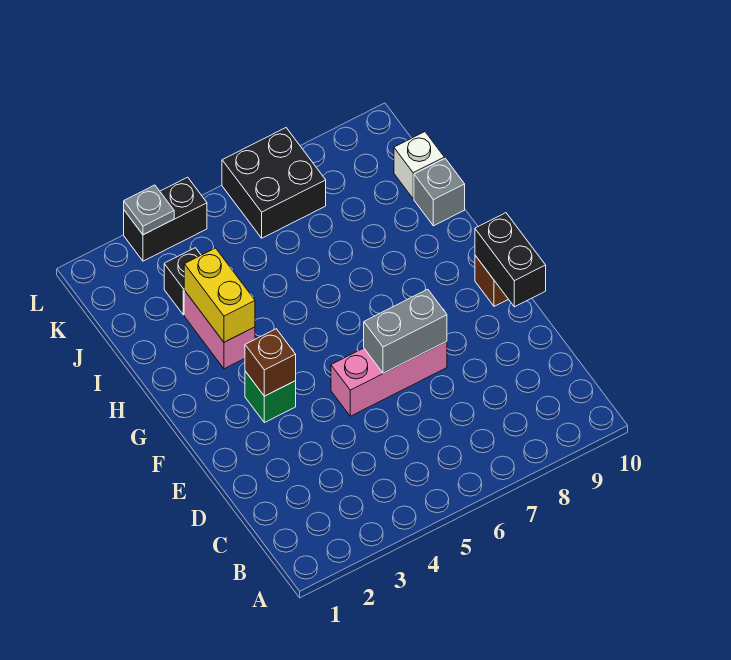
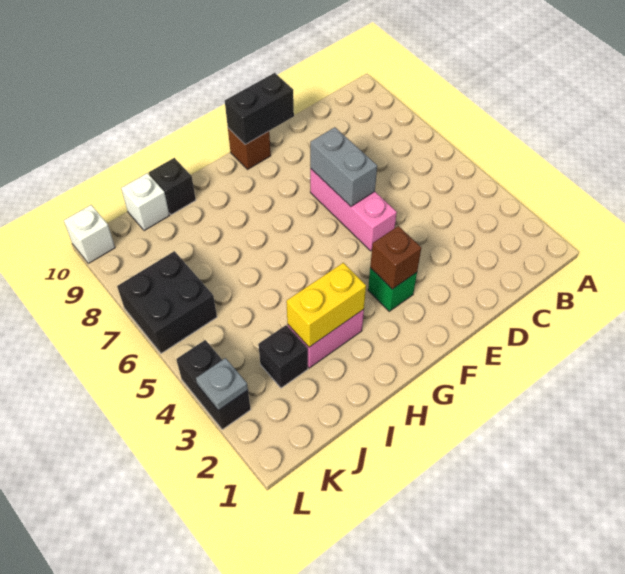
grey brick I10 level 1 -> black brick I10 level 1
none -> white brick L10 level 1

